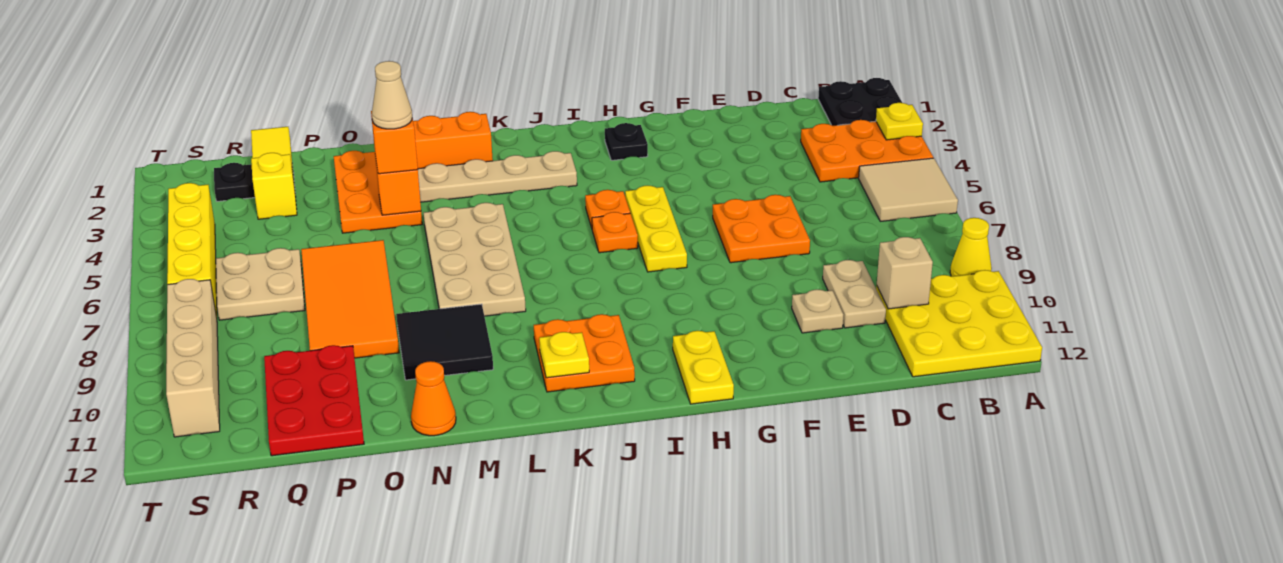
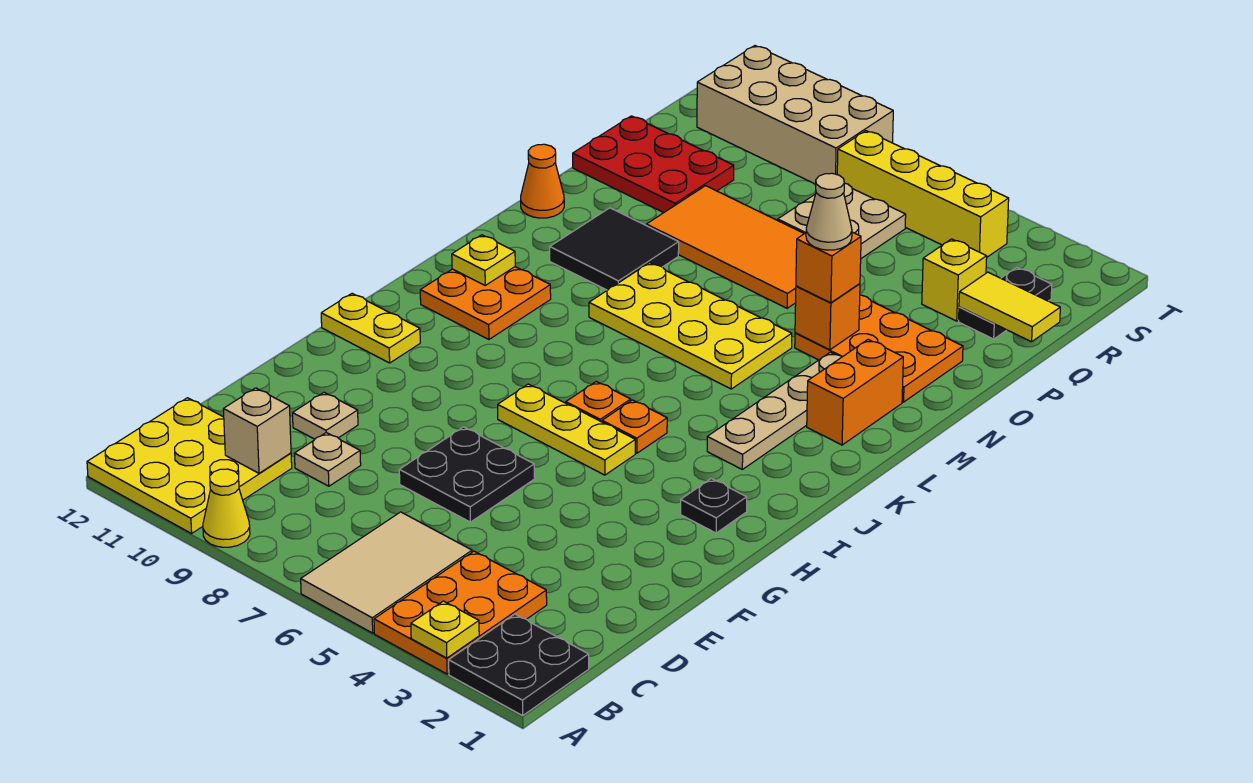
tan tile A5:B6 level 1 -> tan tile A5:C6 level 1
tan plate D9:D10 level 1 -> tan plate D9 level 1
orange plate E6:F7 level 1 -> black plate E6:F7 level 1
tan plate L5:M8 level 1 -> yellow plate L5:M8 level 1
tan brick S8:S11 level 1 -> tan brick S8:T11 level 1

